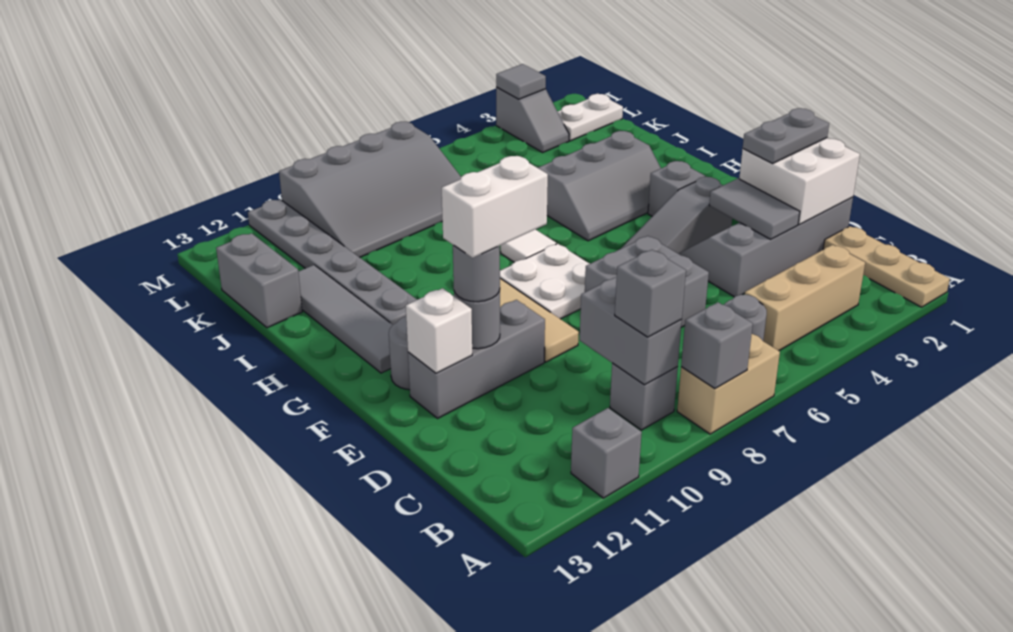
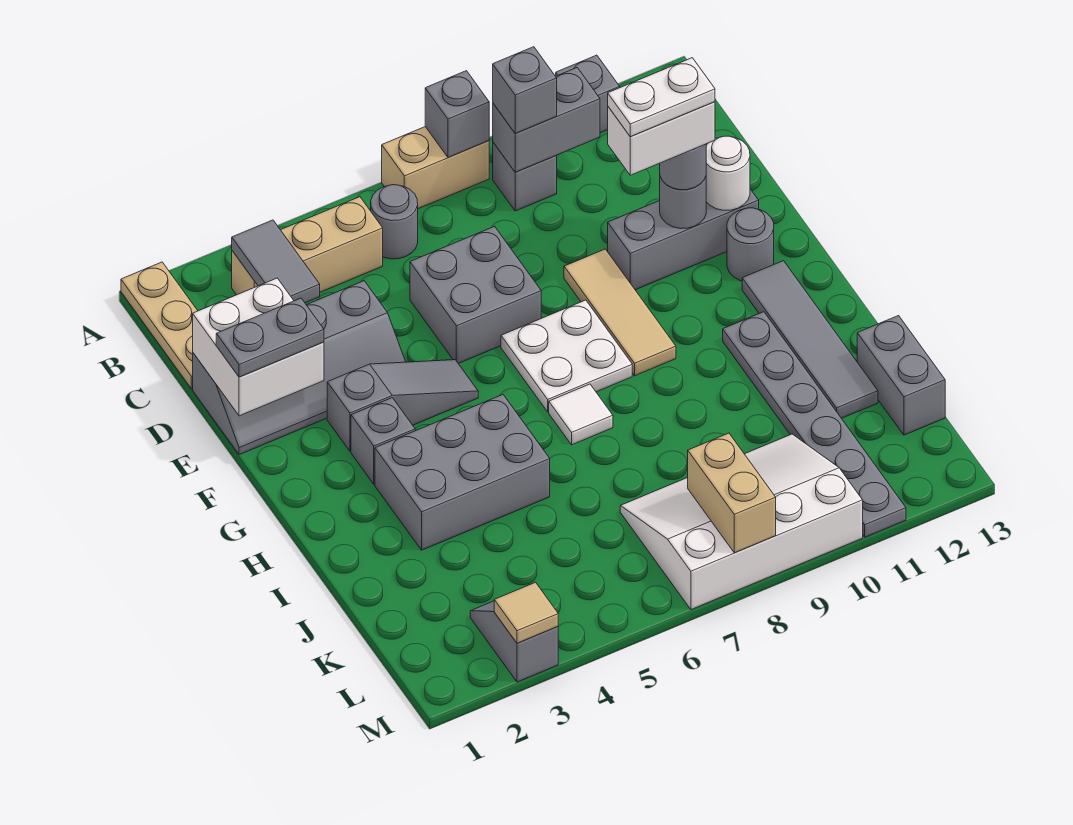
grey brick B9:C9 level 2 -> grey brick B9:B10 level 2
grey tile D3:E3 level 2 -> grey tile B3:C3 level 2
white brick E12 level 2 -> white round brick E12 level 2
grey slope H3:I5 level 1 top I -> grey brick H3:I5 level 1
grey slope K7:M10 level 1 top M -> white slope K7:M10 level 1 top M
white plate L1:L2 level 1 -> white plate E10:E11 level 5
none -> tan brick L8:M8 level 2
grey tile M3 level 2 -> tan tile M3 level 2

